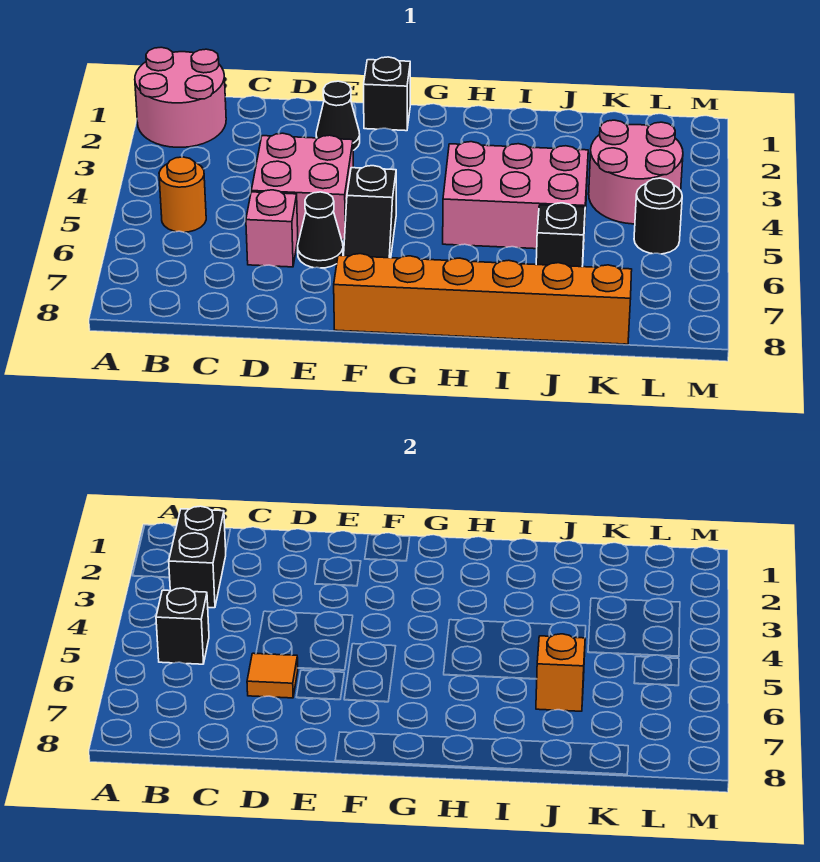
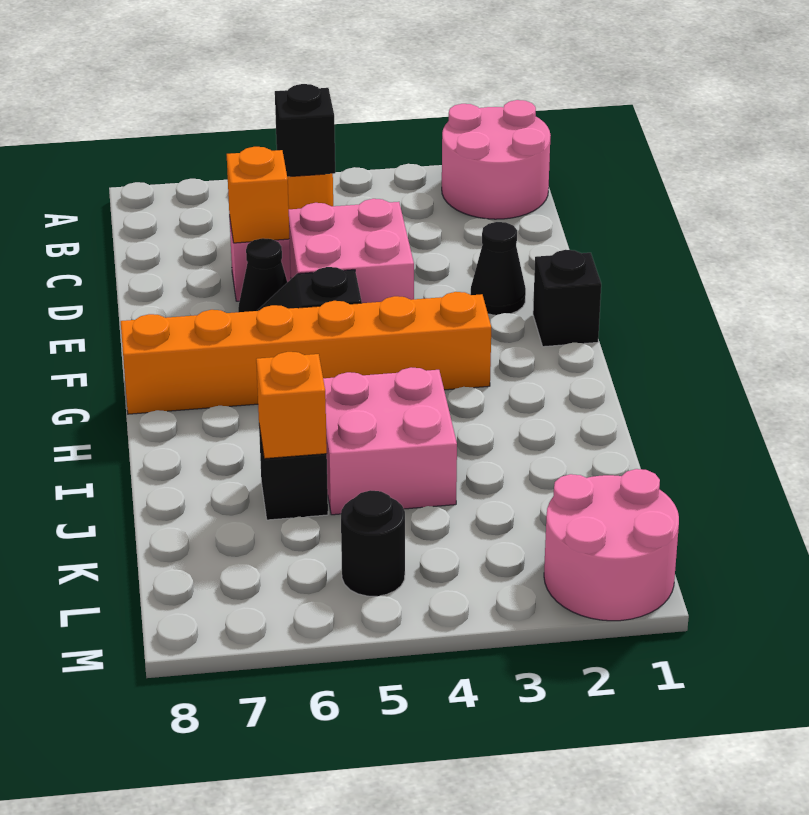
black brick B2:B3 level 2 -> none
orange tile D6 level 2 -> orange brick D6 level 2
orange brick F8:K8 level 1 -> orange brick G3:G8 level 1
pink brick H4:J5 level 1 -> pink brick I4:J5 level 1
pink round brick K3:L4 level 1 -> pink round brick L1:M2 level 1

